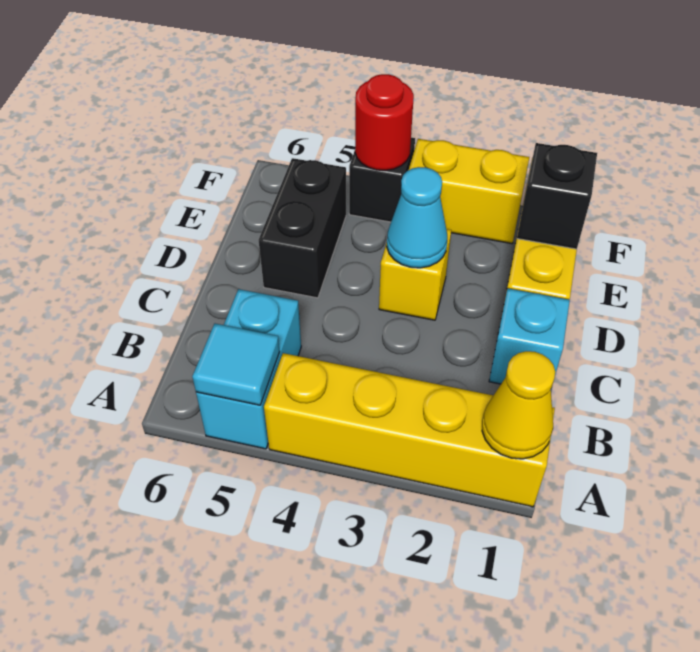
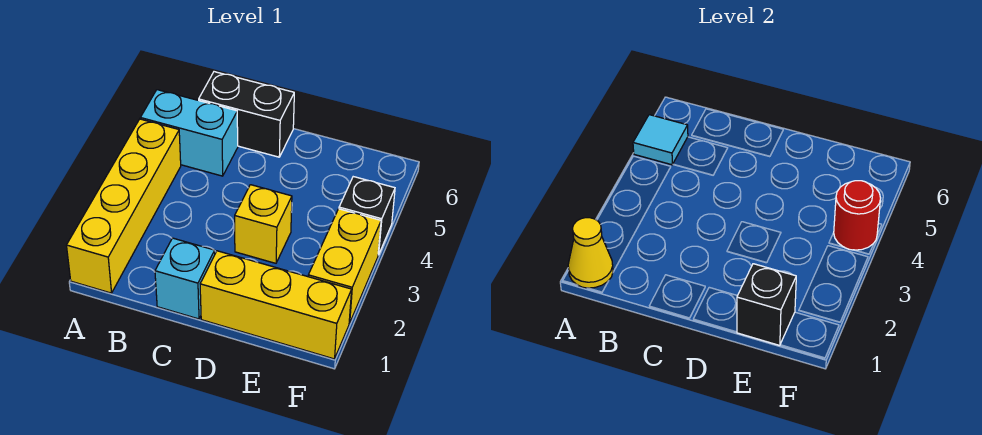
cyan cone D3 level 2 -> none
black brick D5:E5 level 1 -> black brick B6:C6 level 1

